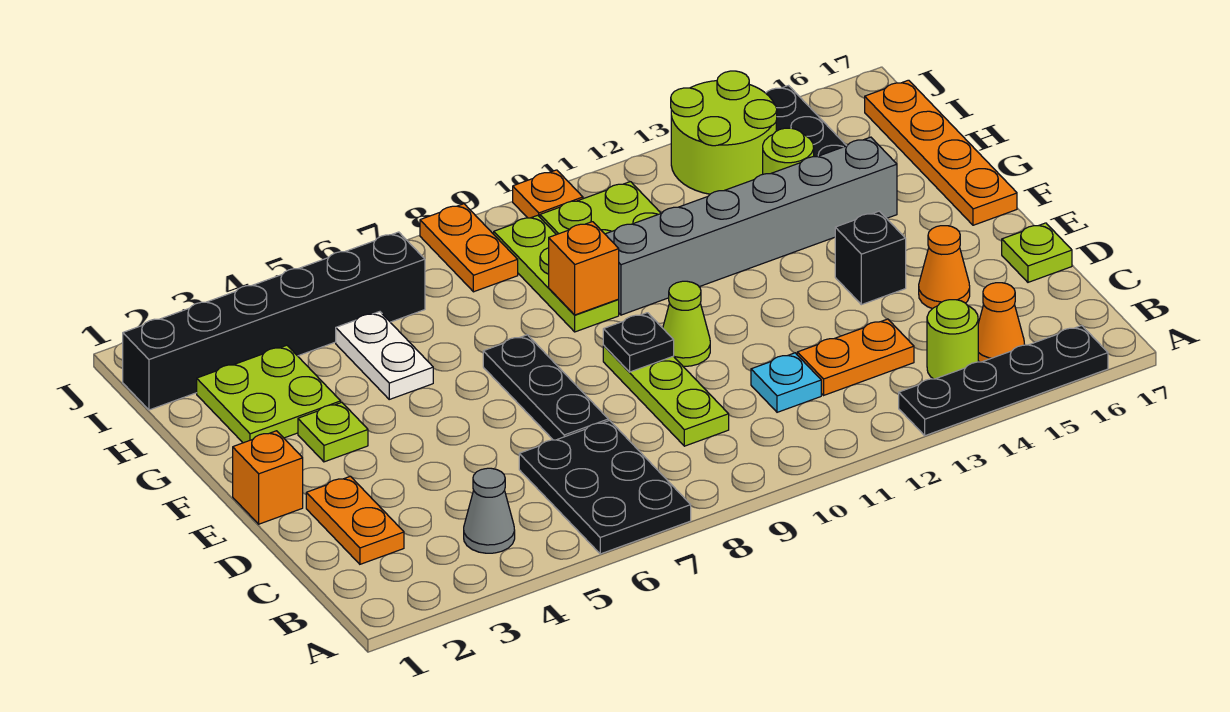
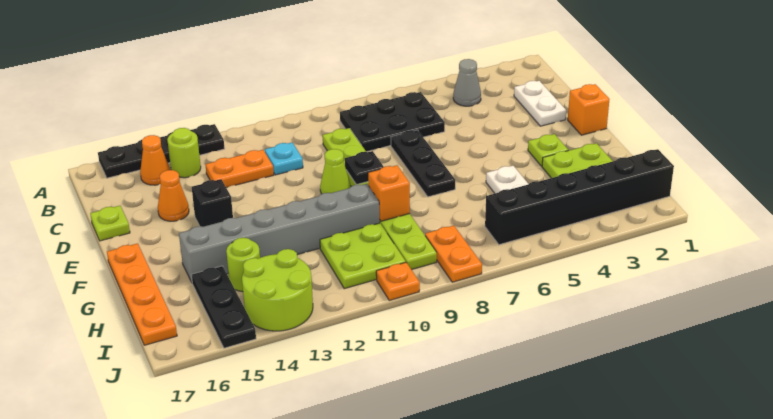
black plate A6:C7 level 1 -> black plate B6:C8 level 1
orange plate C2:D2 level 1 -> white plate C2:D2 level 1

